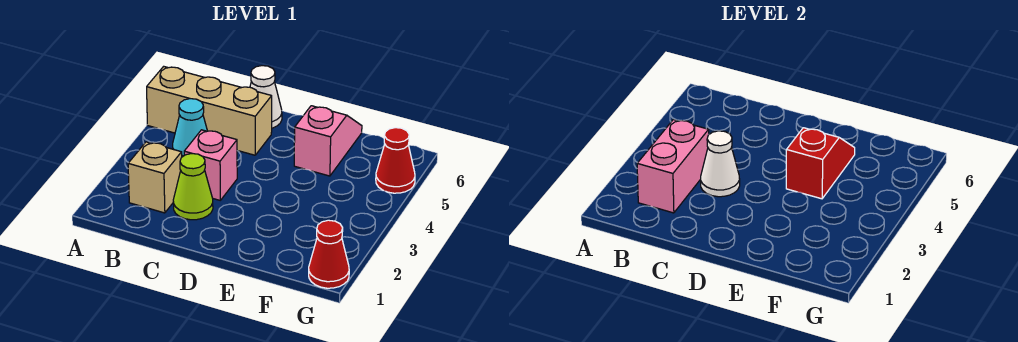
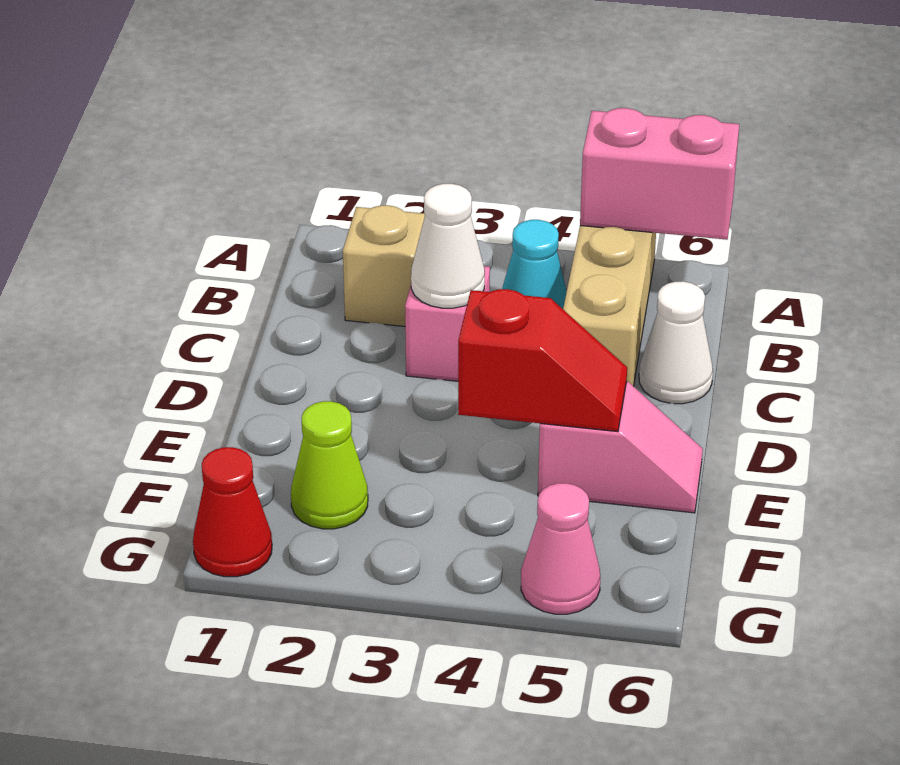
pink brick B2:B3 level 2 -> pink brick A5:A6 level 2
lime cone C2 level 1 -> lime cone F2 level 1
red cone G5 level 1 -> pink cone G5 level 1

